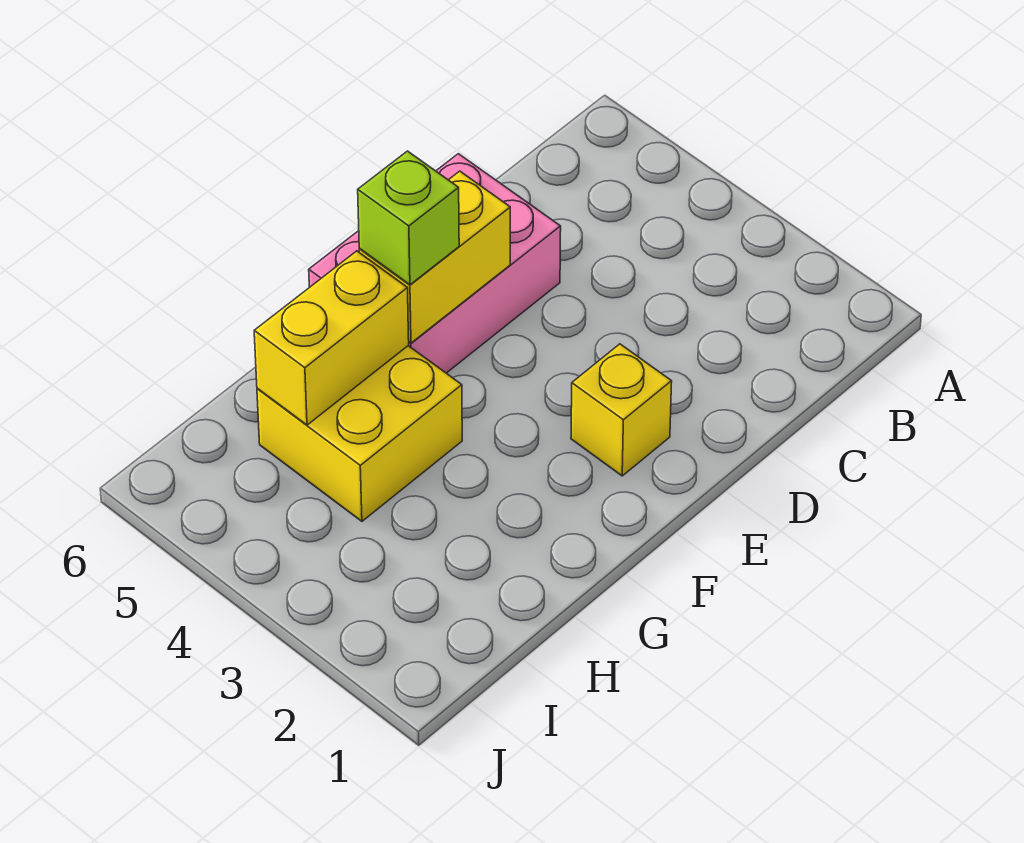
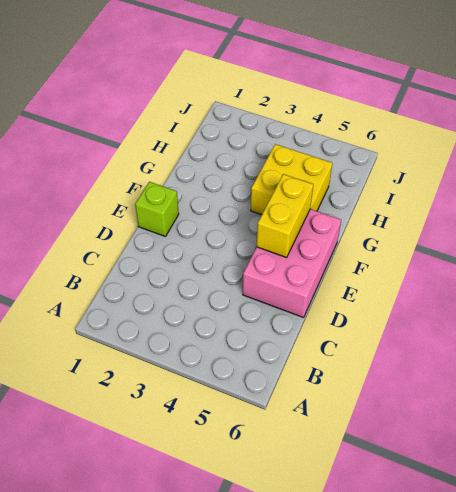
yellow brick E2 level 1 -> none
lime brick F5 level 3 -> lime brick E1 level 1
yellow brick G5:H5 level 2 -> none

